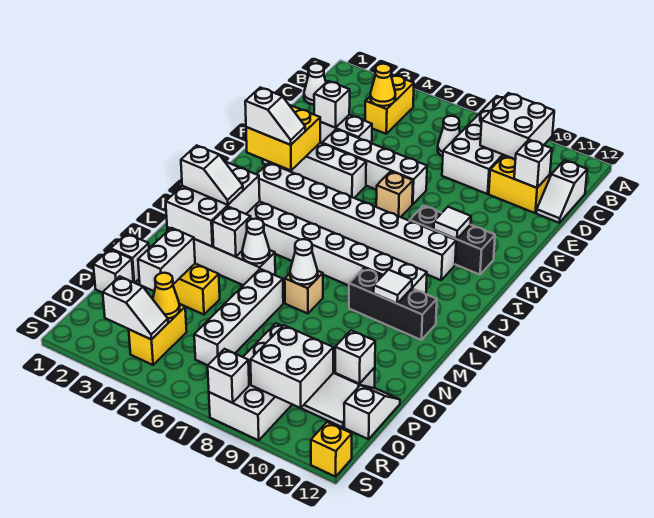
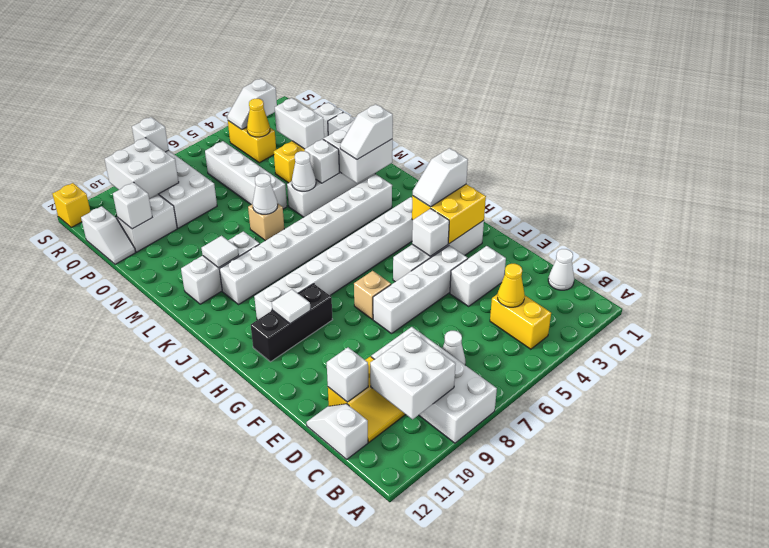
white brick E3 level 2 -> white brick G4 level 2
white brick K2:M3 level 2 -> white brick L2:M3 level 2
black brick L9:L11 level 1 -> white brick L9:L11 level 1

